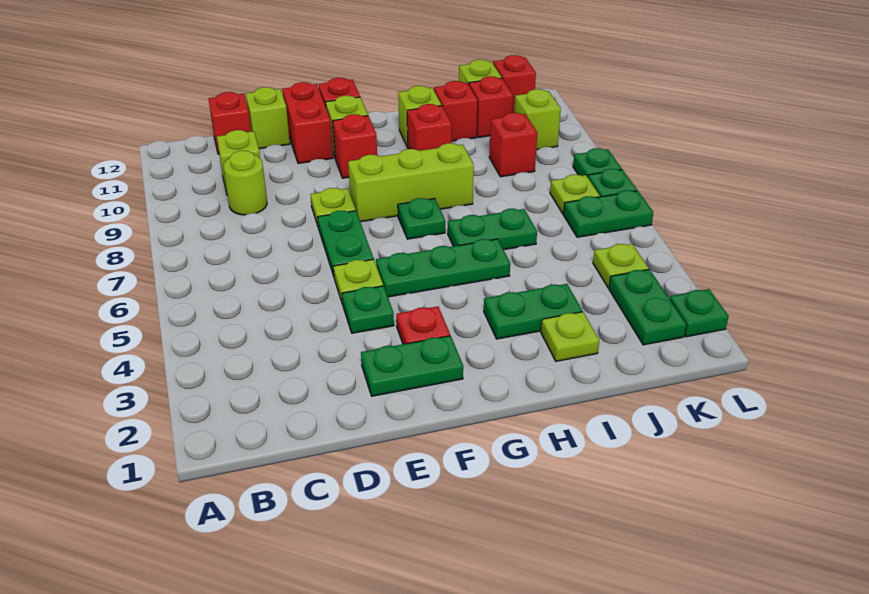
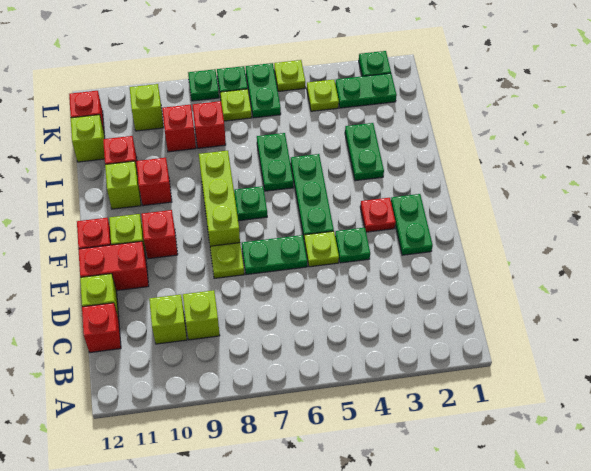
lime round brick C9 level 1 -> lime brick C9 level 1
lime plate I2 level 1 -> lime plate L5 level 1
red brick J11 level 1 -> red brick J8 level 1

